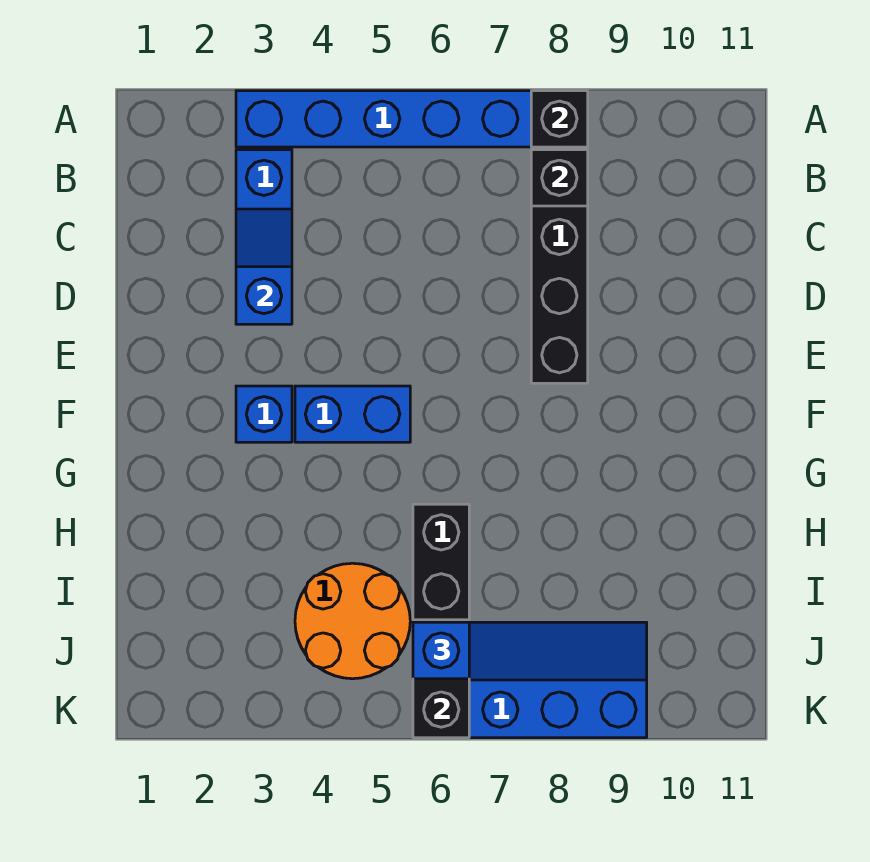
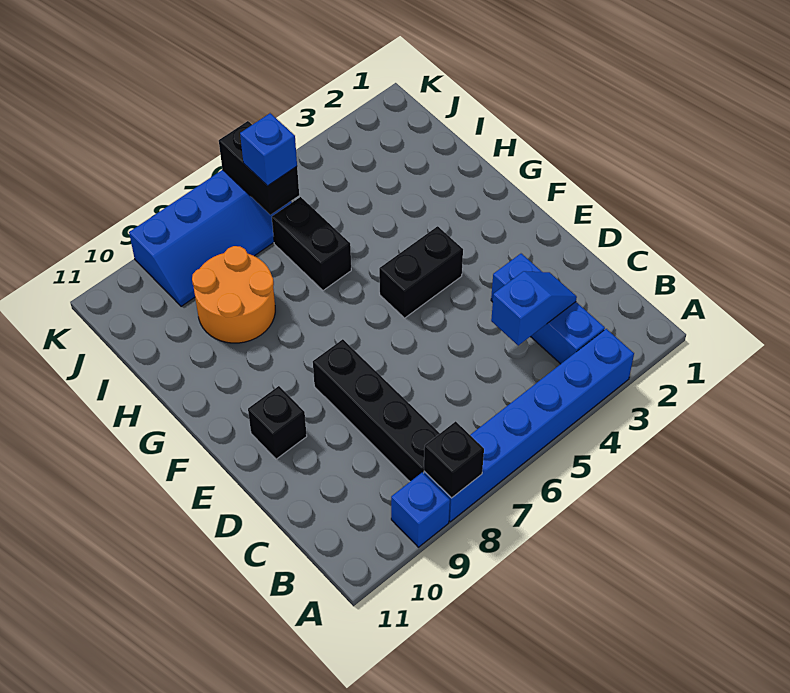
black brick B8 level 2 -> black brick E10 level 1
blue slope C3:D3 level 2 top D -> blue slope C3:C4 level 2 top 4
blue brick F3 level 1 -> blue brick A9 level 1
blue brick F4:F5 level 1 -> black brick F4:F5 level 1
orange round brick I4:J5 level 1 -> orange round brick H8:I9 level 1

